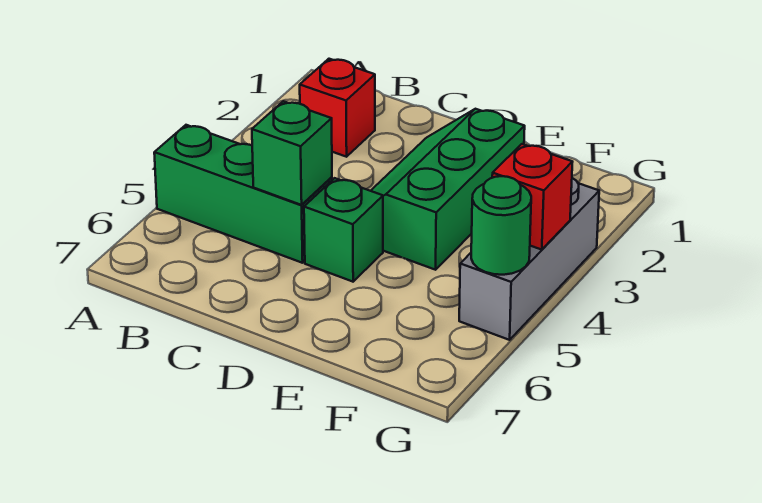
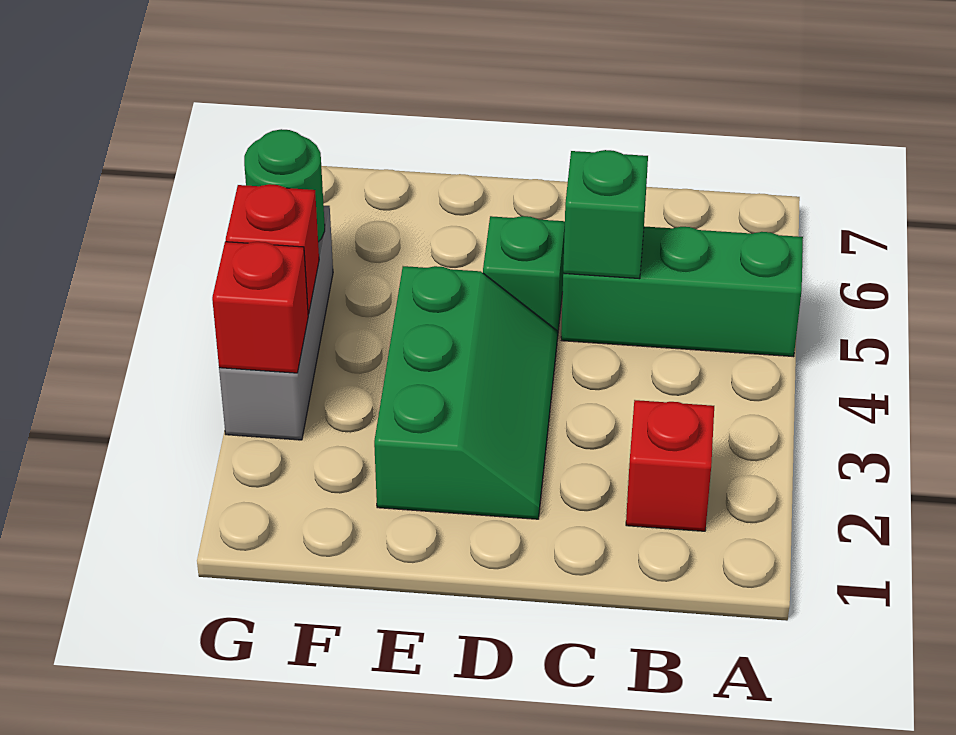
none -> red brick G3 level 2

